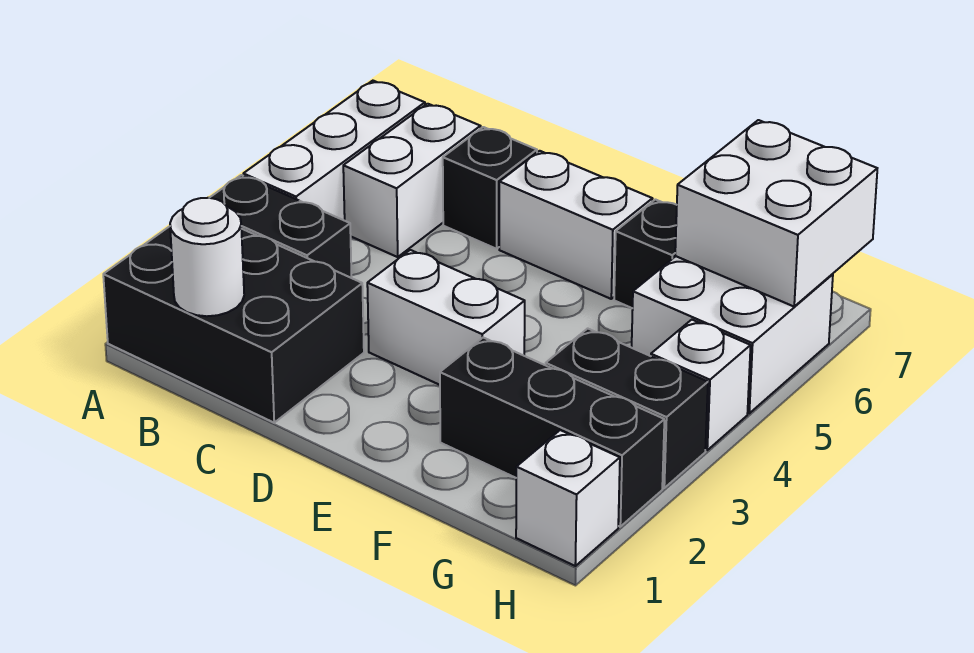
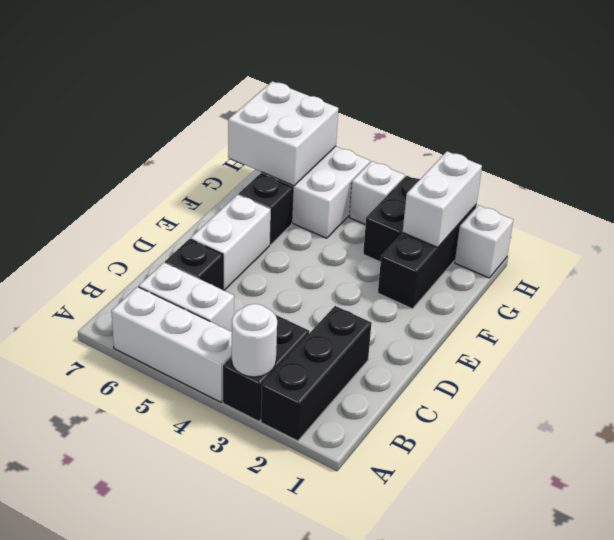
black brick A1:C2 level 1 -> black brick A2:C2 level 1
white round brick B1 level 2 -> white round brick A3 level 2
white brick D3:E3 level 1 -> white brick G2:H2 level 2

